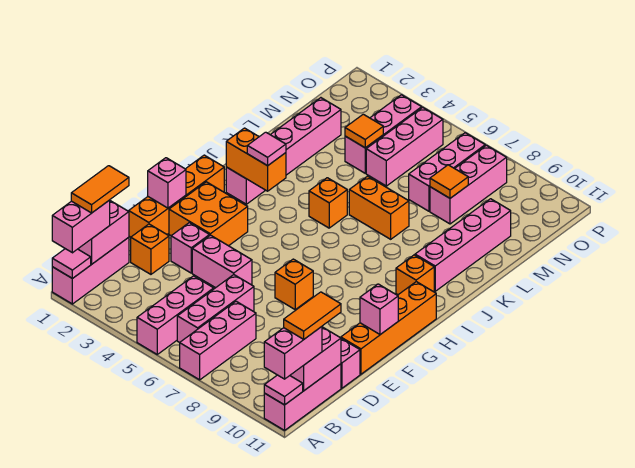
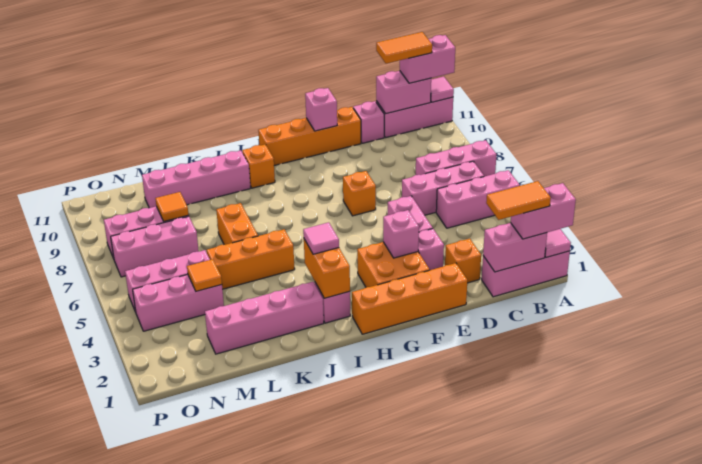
pink brick F1 level 2 -> pink brick F3 level 2
orange brick J5 level 1 -> orange brick J5:L5 level 1

